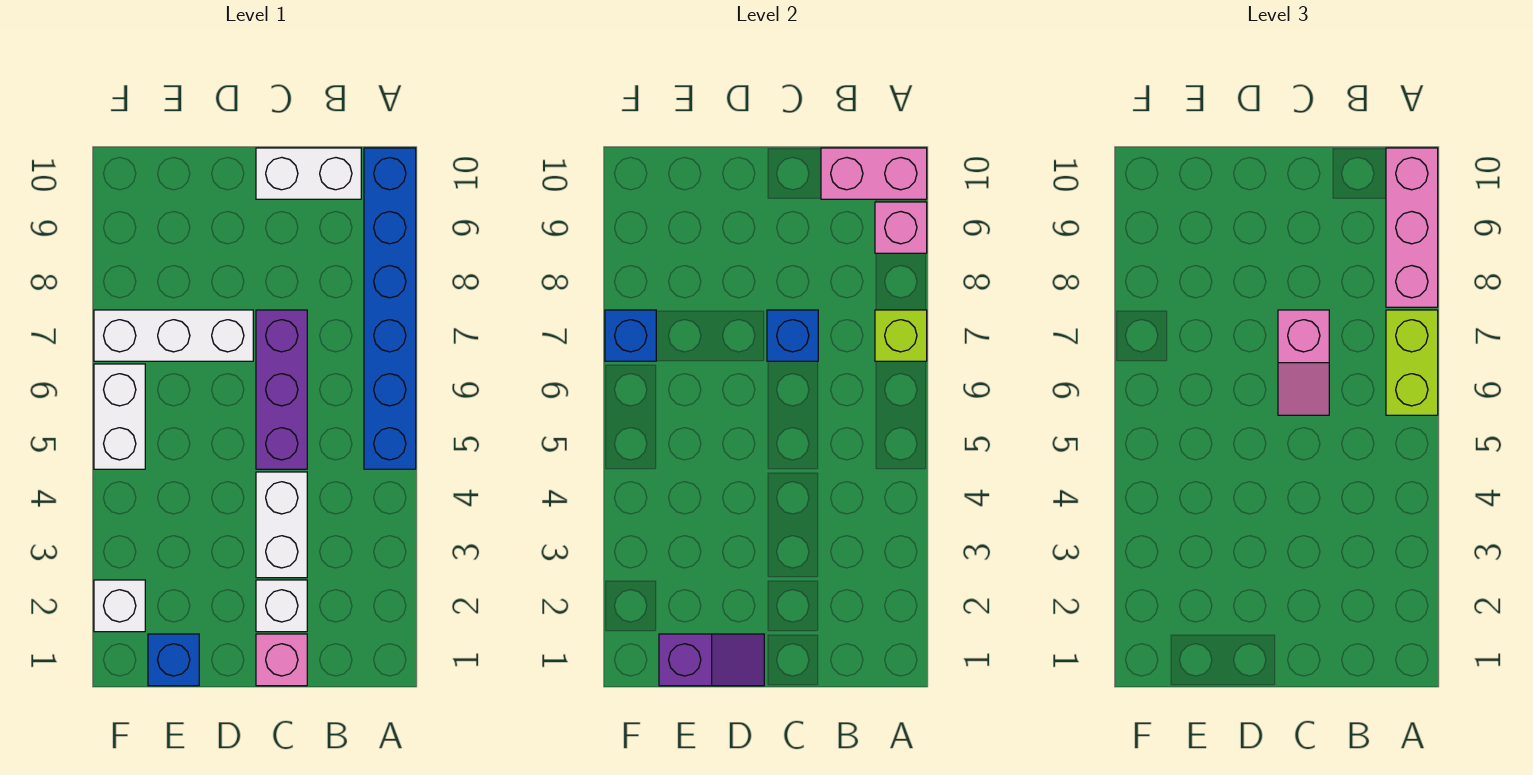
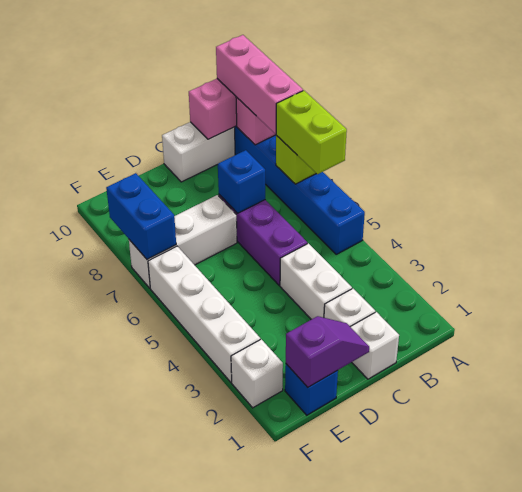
pink brick C1 level 1 -> white brick C1 level 1
pink slope C6:C7 level 3 top 7 -> none
white brick F5:F6 level 1 -> white brick F3:F6 level 1
blue brick F7 level 2 -> blue brick F7:F8 level 2

